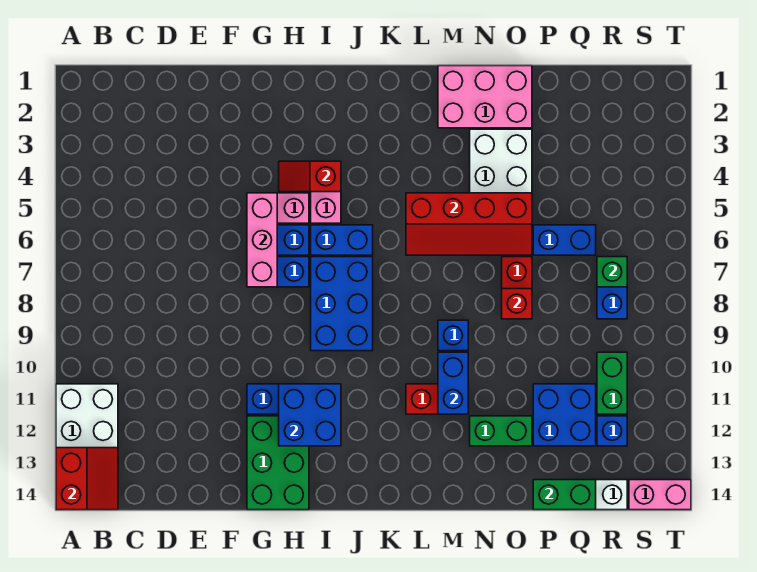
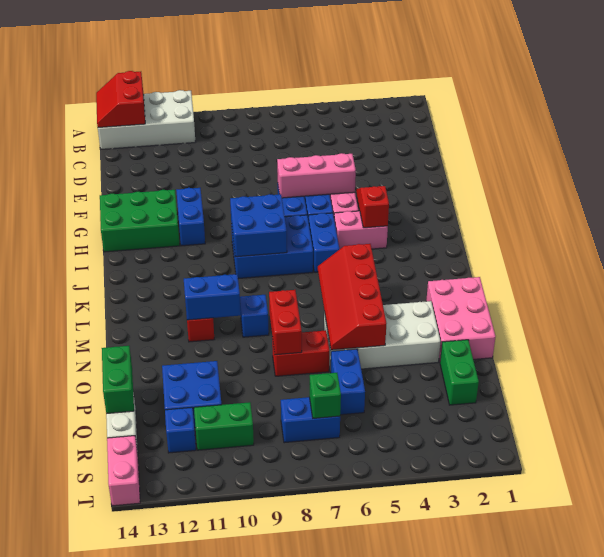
red slope A13:B14 level 2 top A -> red slope A13:B14 level 2 top 13
blue brick H11:I12 level 2 -> blue brick I8:J9 level 2
green brick N12:O12 level 1 -> green brick P2:Q2 level 1
red brick O8 level 2 -> red brick N8:O8 level 2

